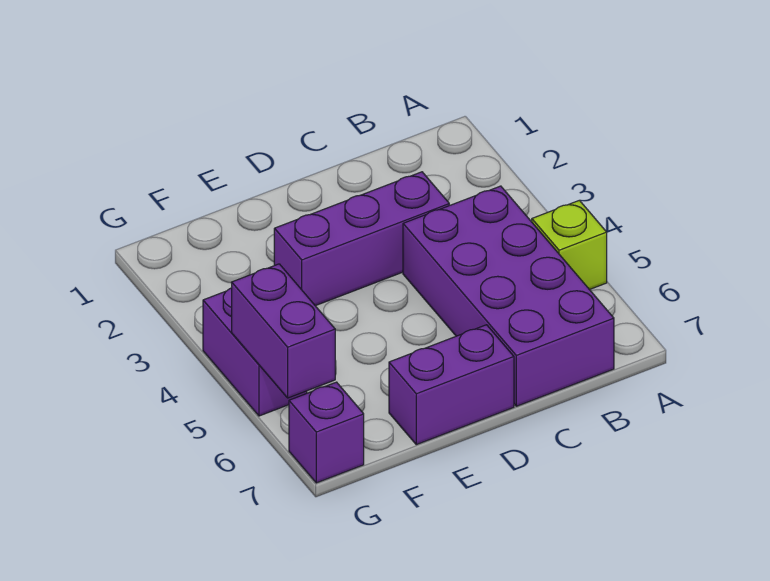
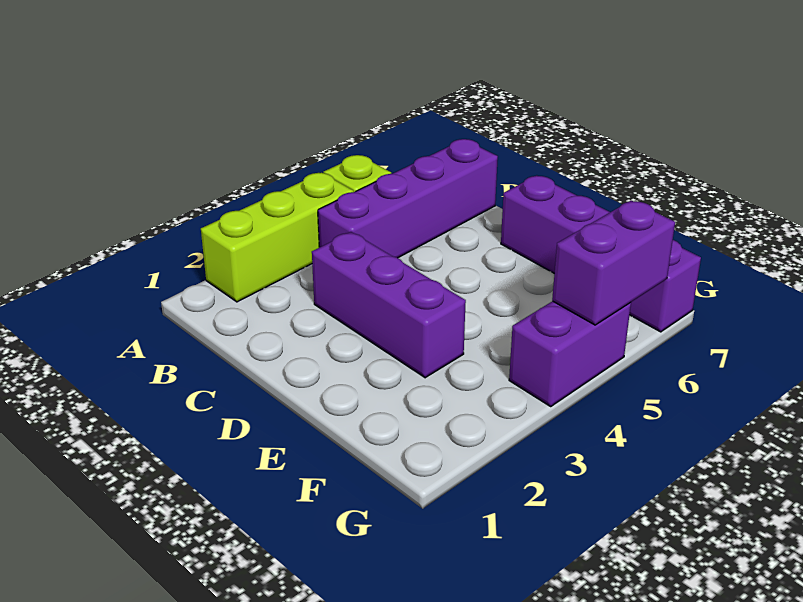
none -> lime brick A2:A4 level 1
purple brick B4:C7 level 1 -> purple brick B4:B7 level 1

